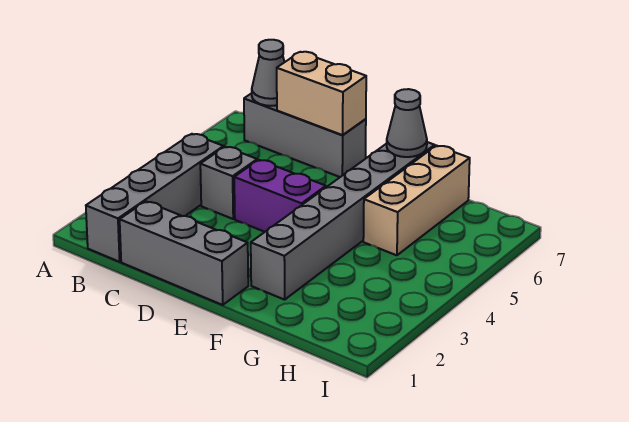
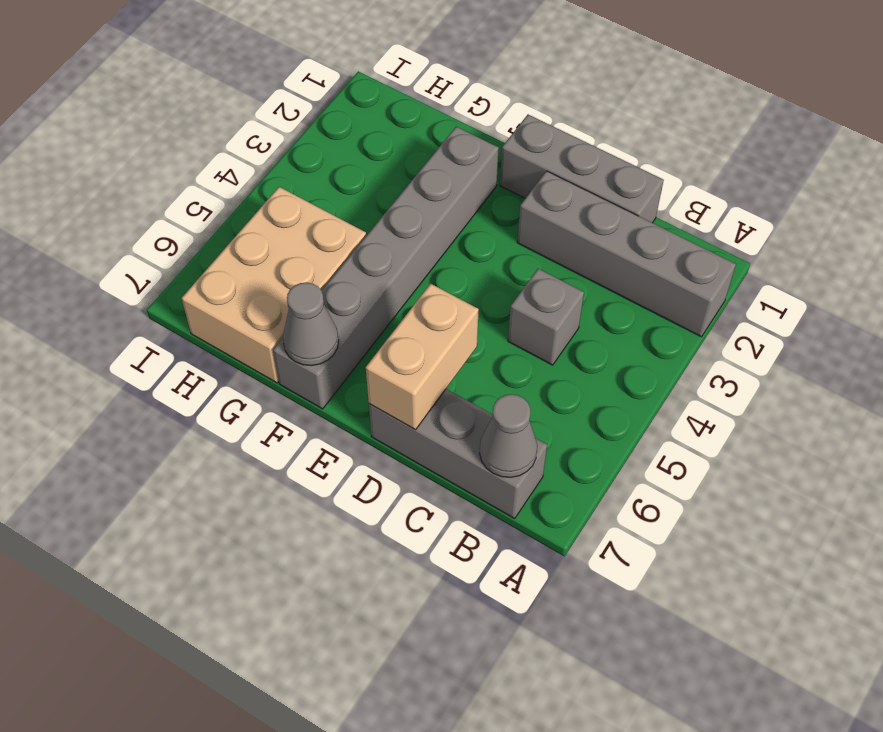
grey brick B1:B4 level 1 -> grey brick A2:D2 level 1
tan brick C7:D7 level 2 -> tan brick D6:D7 level 2
purple brick D4:E4 level 1 -> none
tan brick G5:G7 level 1 -> tan brick G5:H7 level 1

